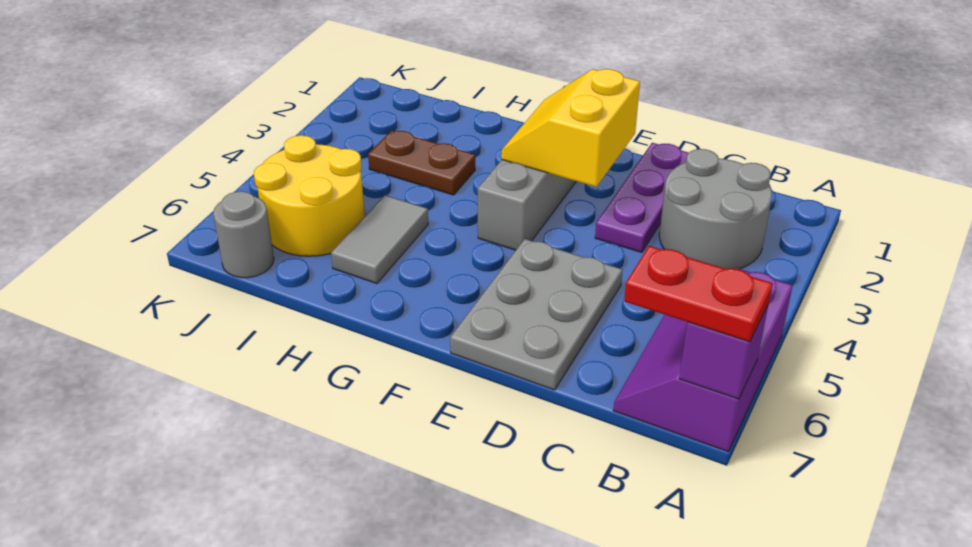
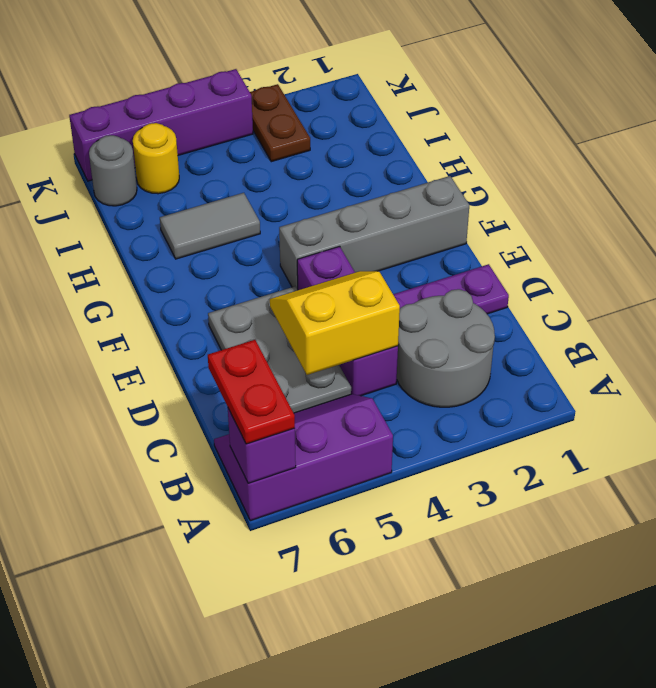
none -> purple brick C4:E4 level 1
grey plate D5:E7 level 1 -> grey plate C5:E6 level 1
yellow slope E2:F3 level 2 top E -> yellow slope C4:D5 level 2 top C
brown plate H3:I3 level 1 -> brown plate J3:K3 level 1
yellow round brick I5:J6 level 1 -> yellow round brick J6 level 1
none -> purple brick K4:K7 level 1

